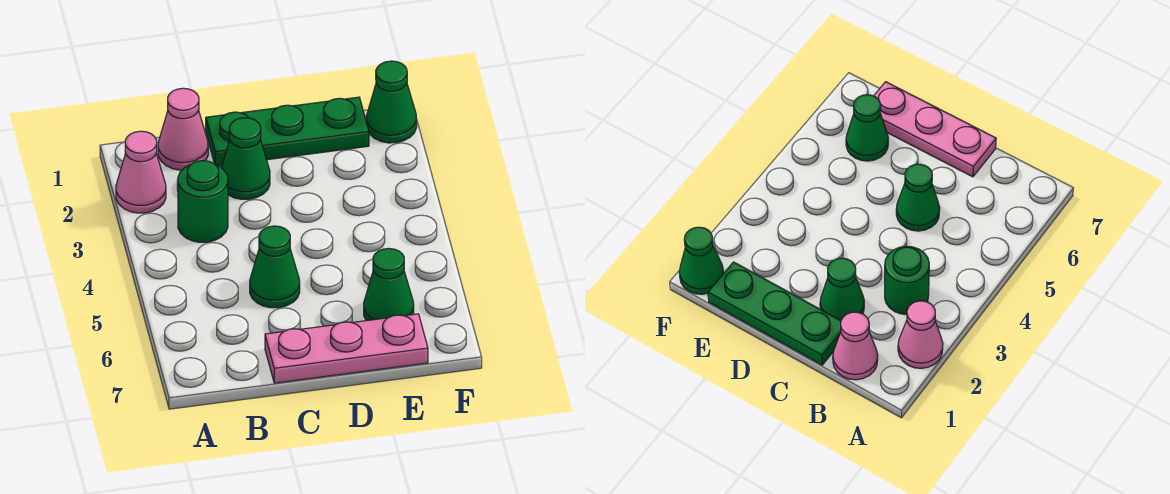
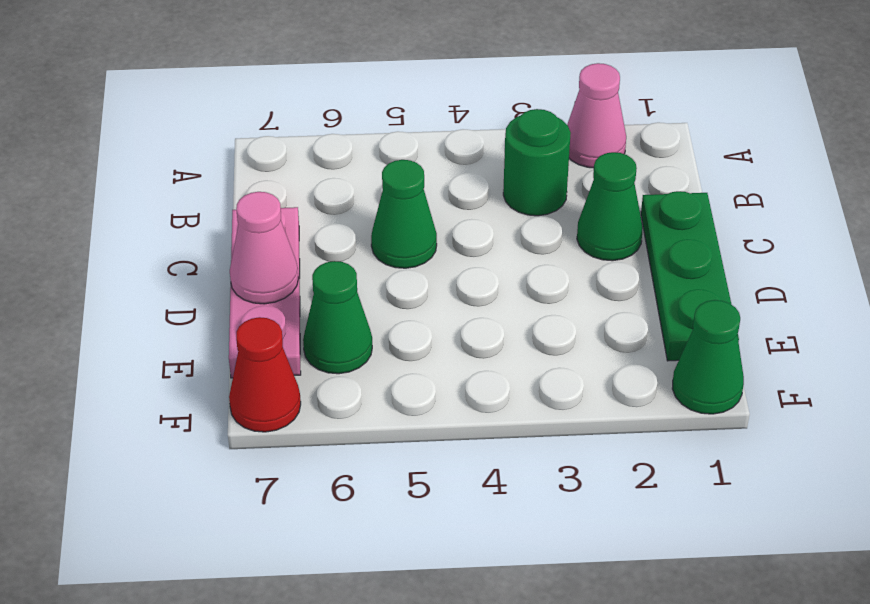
pink cone B1 level 1 -> pink cone D7 level 2
none -> red cone F7 level 1

